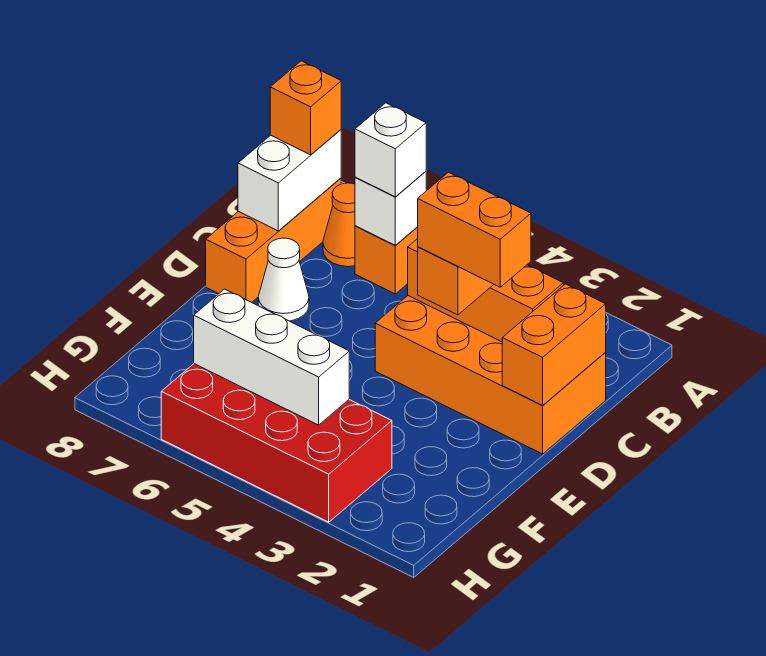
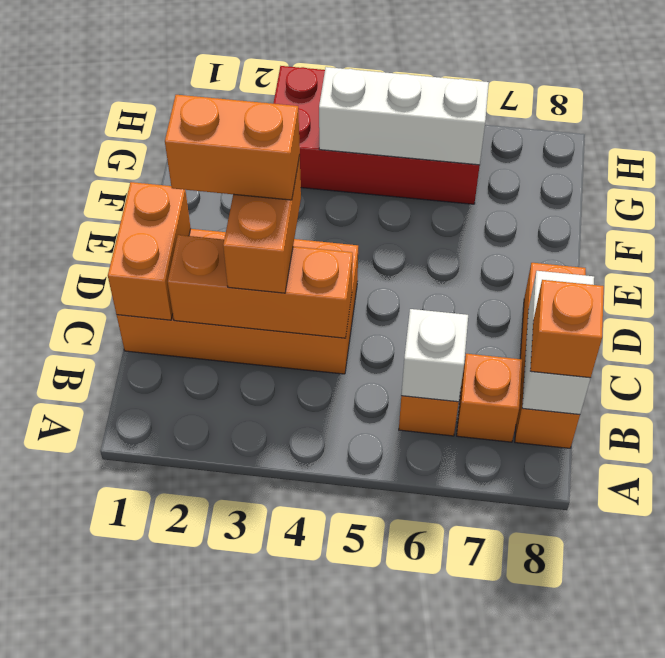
white brick B6 level 3 -> none
orange cone B7 level 1 -> orange brick B7 level 1
white cone D7 level 1 -> none

